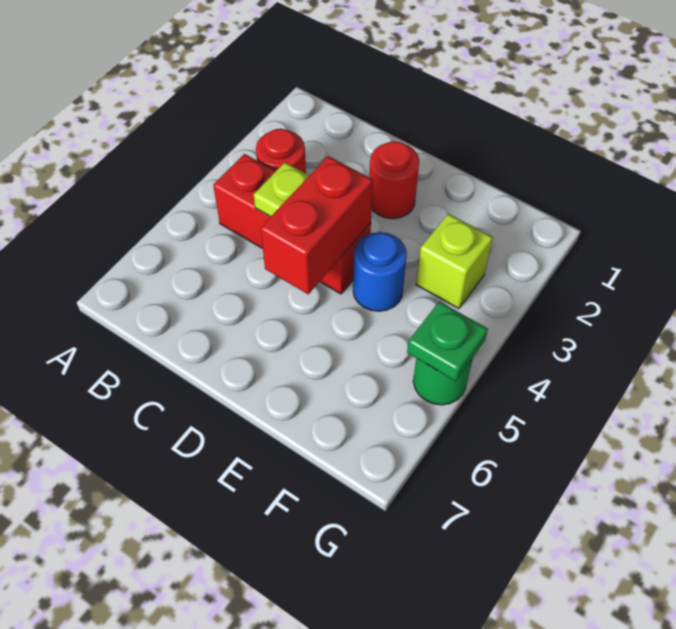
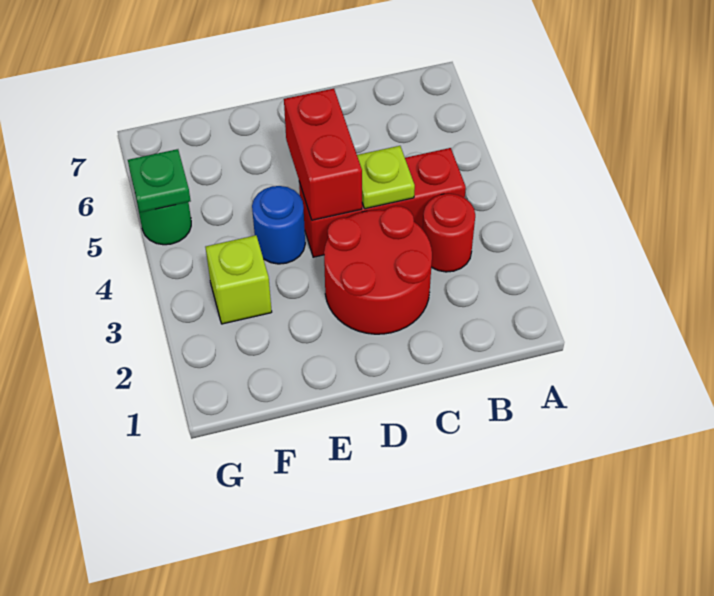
red round brick D2 level 1 -> red round brick C2:D3 level 1

